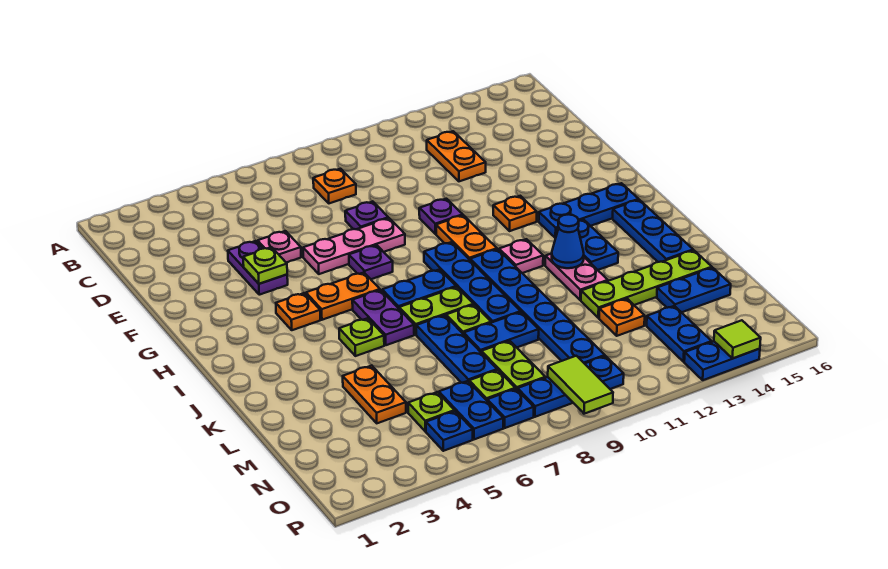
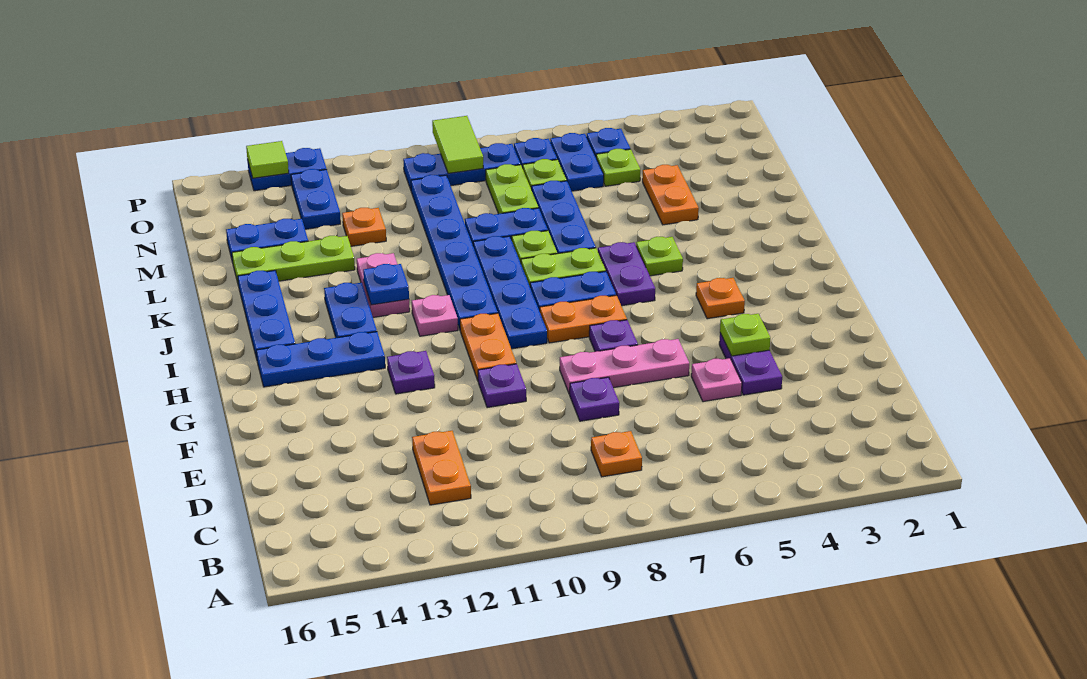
orange plate G12 level 1 -> purple plate G12 level 1
orange plate H5:H6 level 1 -> orange plate H7:H8 level 1
blue cone J12 level 2 -> blue plate J12 level 2
lime plate L12:L15 level 1 -> lime plate L13:L15 level 1

